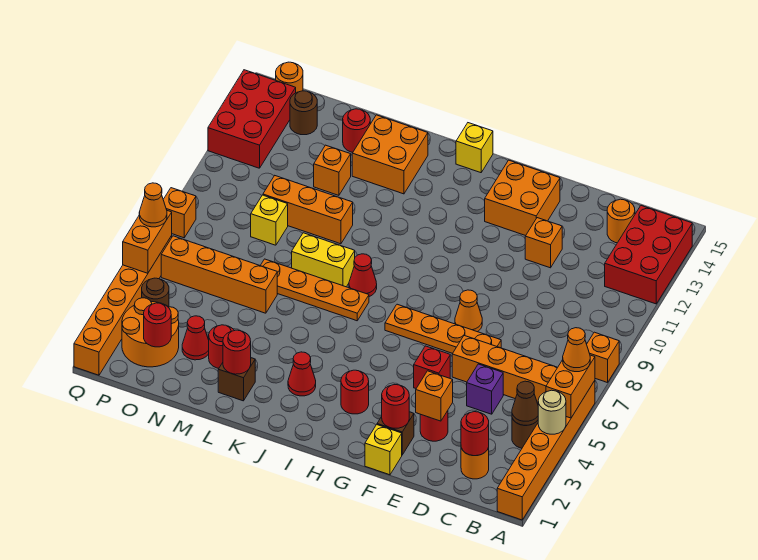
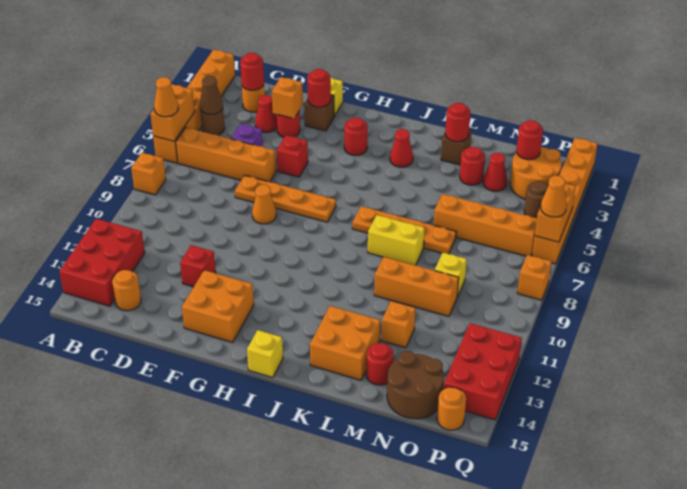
tan round brick A4 level 2 -> none
orange brick E12 level 1 -> red brick E12 level 1
red cone J8 level 1 -> red cone D3 level 1
brown round brick O14 level 1 -> brown round brick N14:O15 level 1

